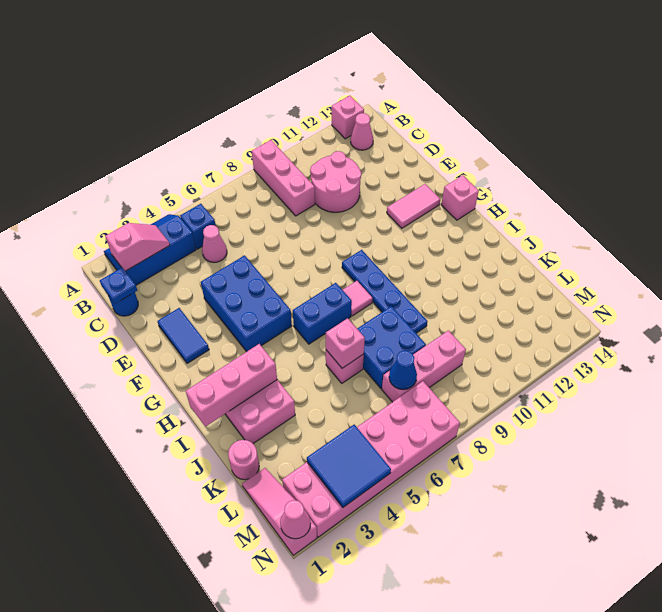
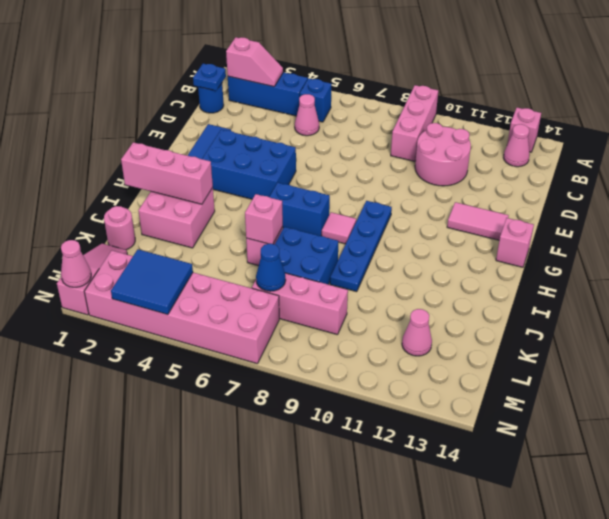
blue brick E4:G5 level 1 -> blue brick F3:G5 level 1
none -> pink cone L12 level 1

